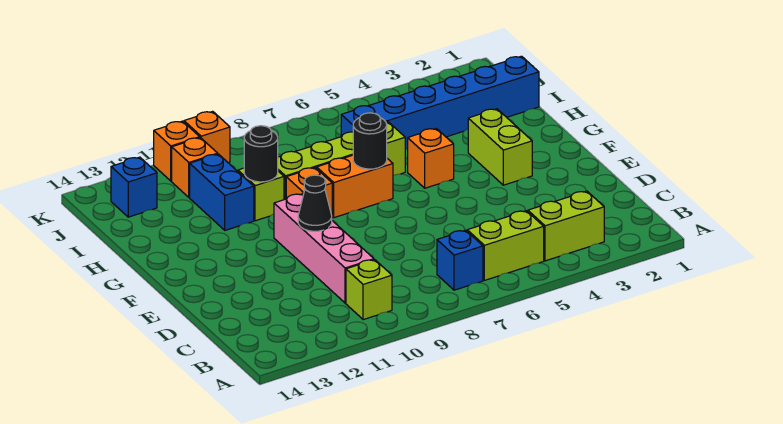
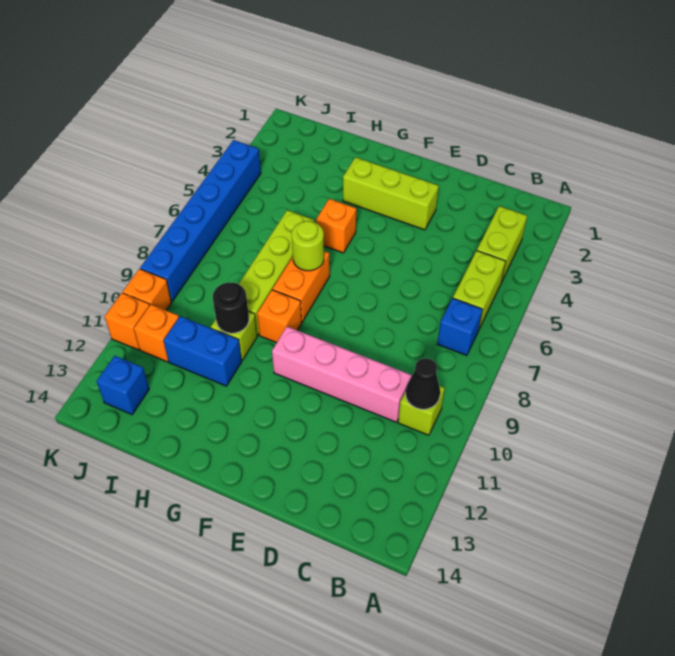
black cone E10 level 2 -> black cone B10 level 2
lime brick F3:G3 level 1 -> lime brick E3:G3 level 1
black round brick G7 level 2 -> lime round brick G7 level 2
blue brick I1:I6 level 1 -> blue brick K4:K9 level 1

